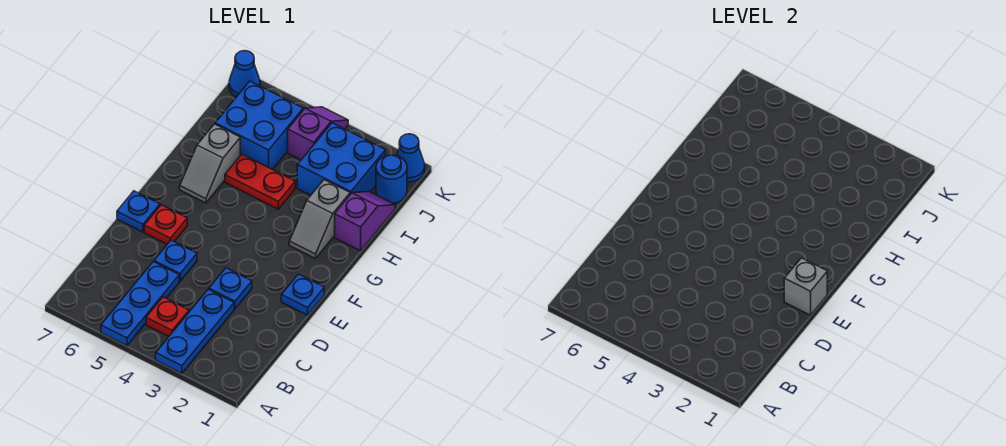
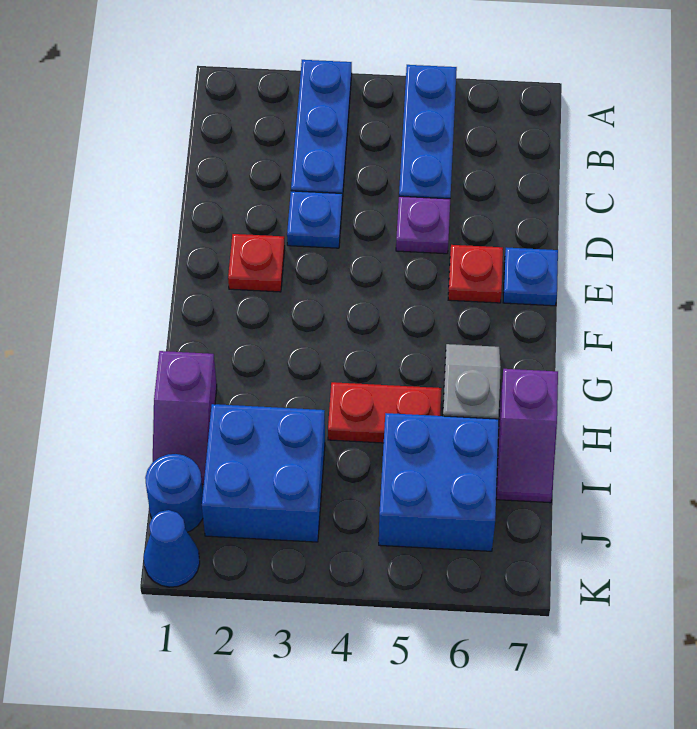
red plate B4 level 1 -> red plate E2 level 1
blue plate D5 level 1 -> purple plate D5 level 1
blue plate E1 level 1 -> none
grey brick E1 level 2 -> none
grey slope G2:H2 level 1 top H -> none
purple slope J4:K4 level 1 top J -> purple slope H7:I7 level 1 top H
blue cone K7 level 1 -> none

